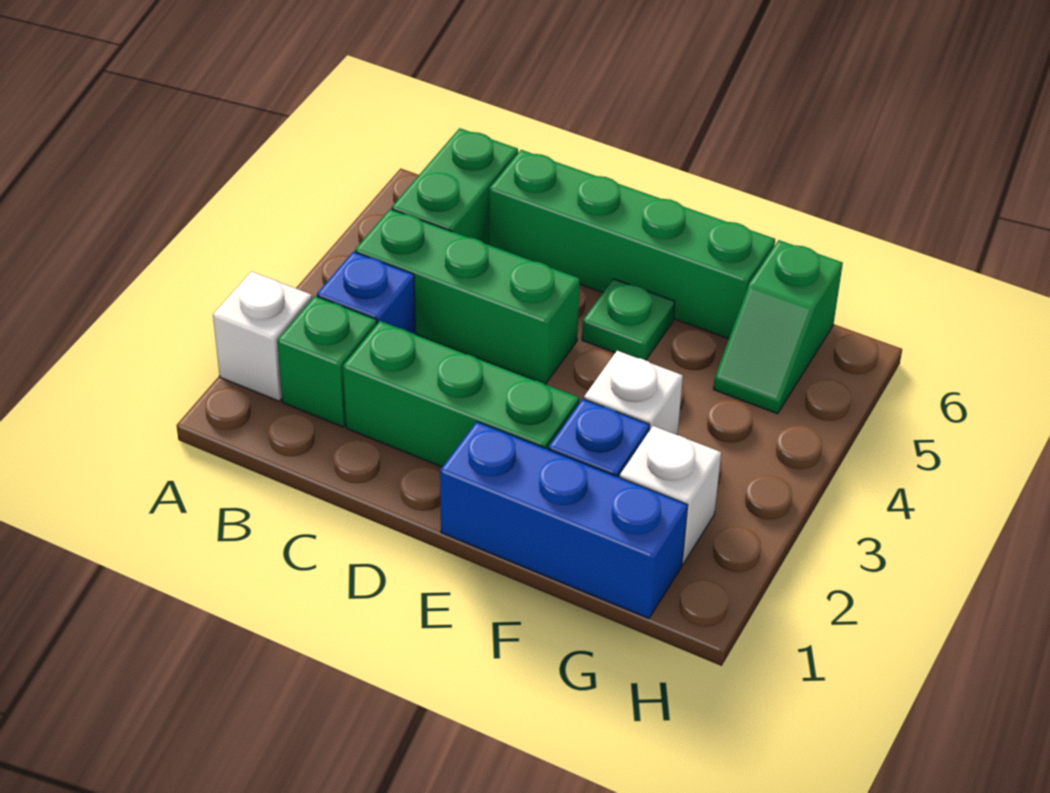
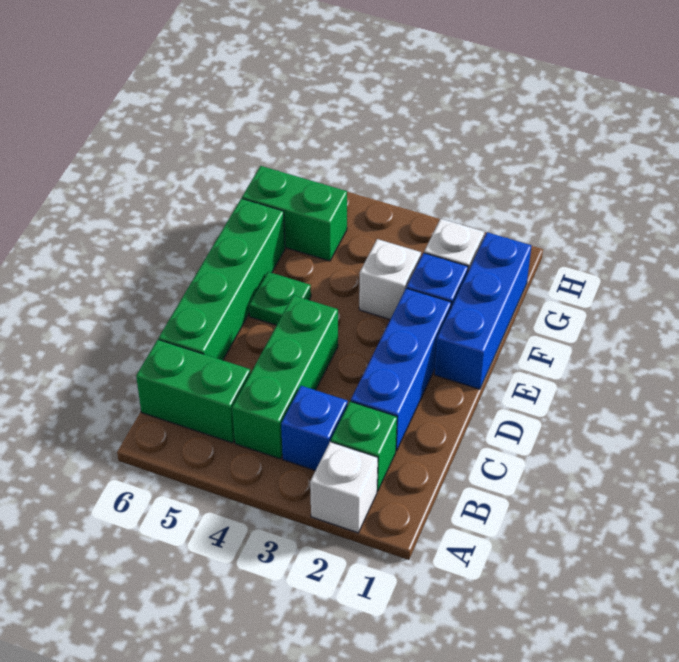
green brick C2:E2 level 1 -> blue brick C2:E2 level 1
green slope G5:G6 level 1 top 6 -> green brick G5:G6 level 1

